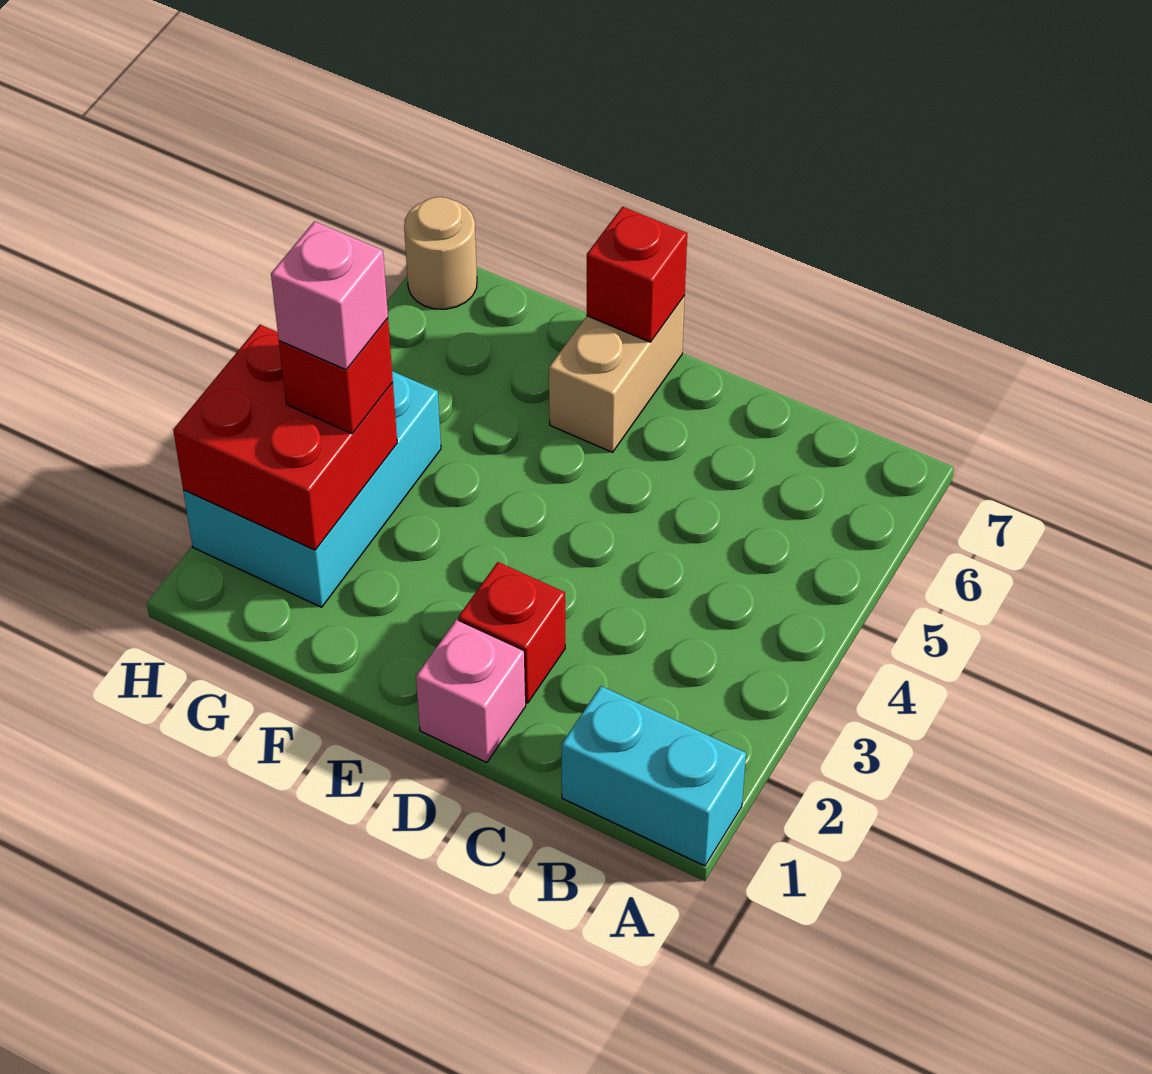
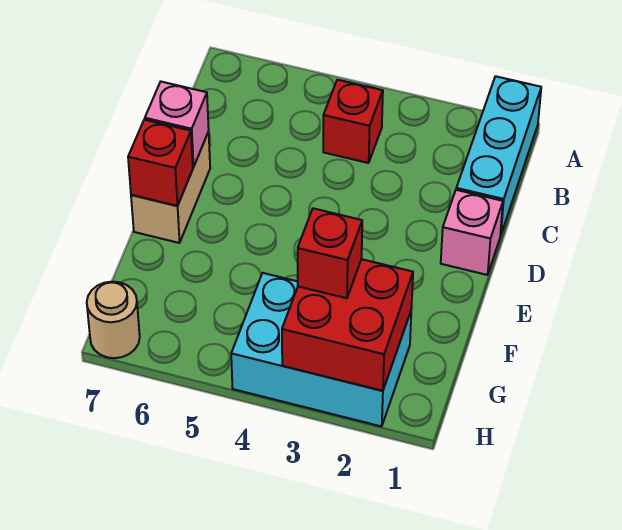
cyan brick A1:B1 level 1 -> cyan brick A1:C1 level 1
red brick D2 level 1 -> red brick B4 level 1
tan brick E6:E7 level 1 -> tan brick D7:E7 level 1
pink brick G3 level 4 -> pink brick D7 level 2

